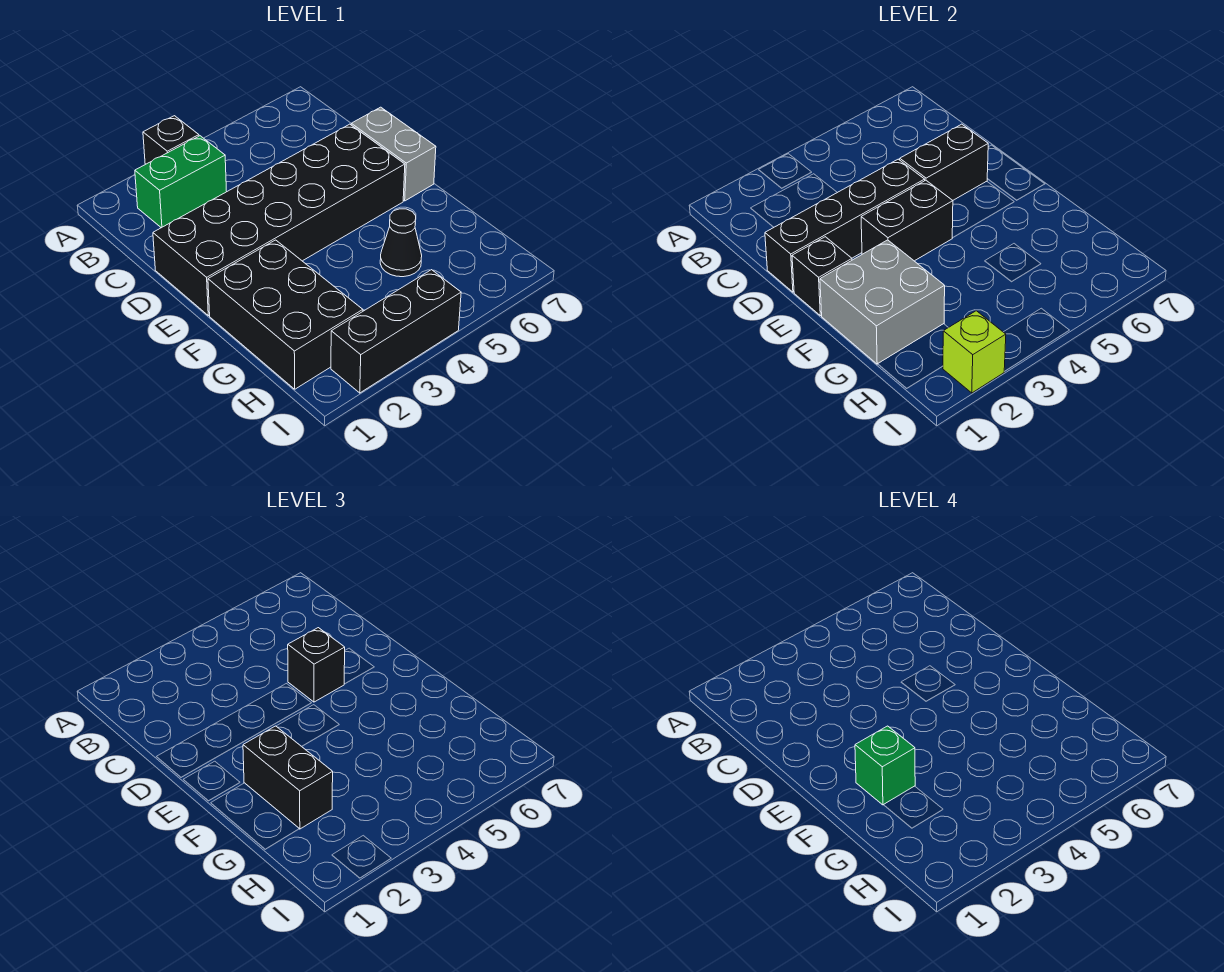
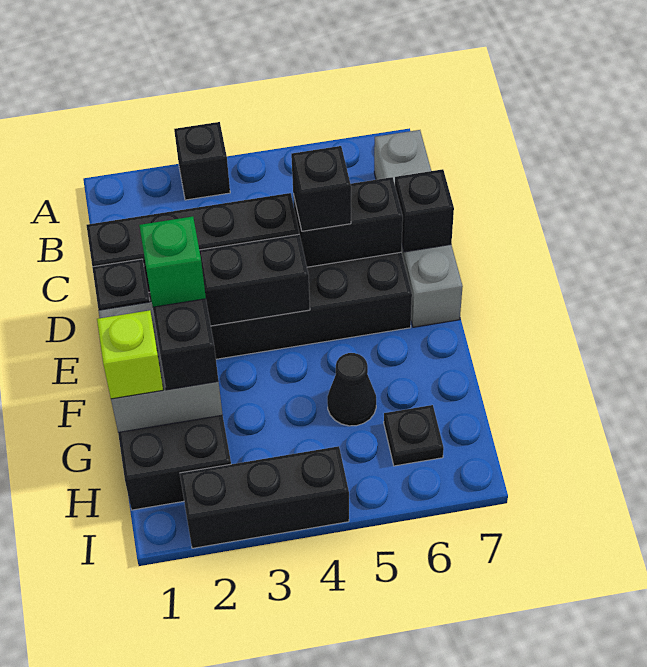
green brick B2:B3 level 1 -> none
grey brick D7:E7 level 1 -> grey brick B7:E7 level 1
none -> black brick D7 level 2
none -> black plate H6 level 1
lime brick I2 level 2 -> lime brick G1 level 3

